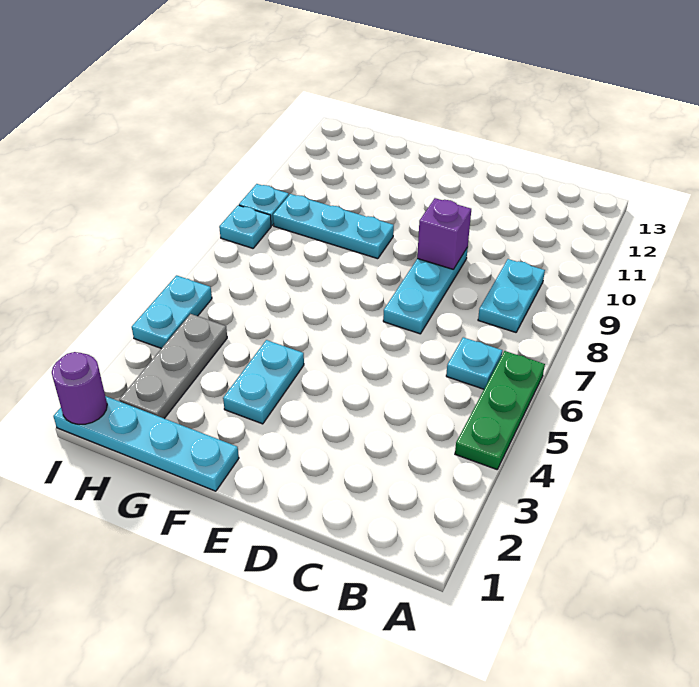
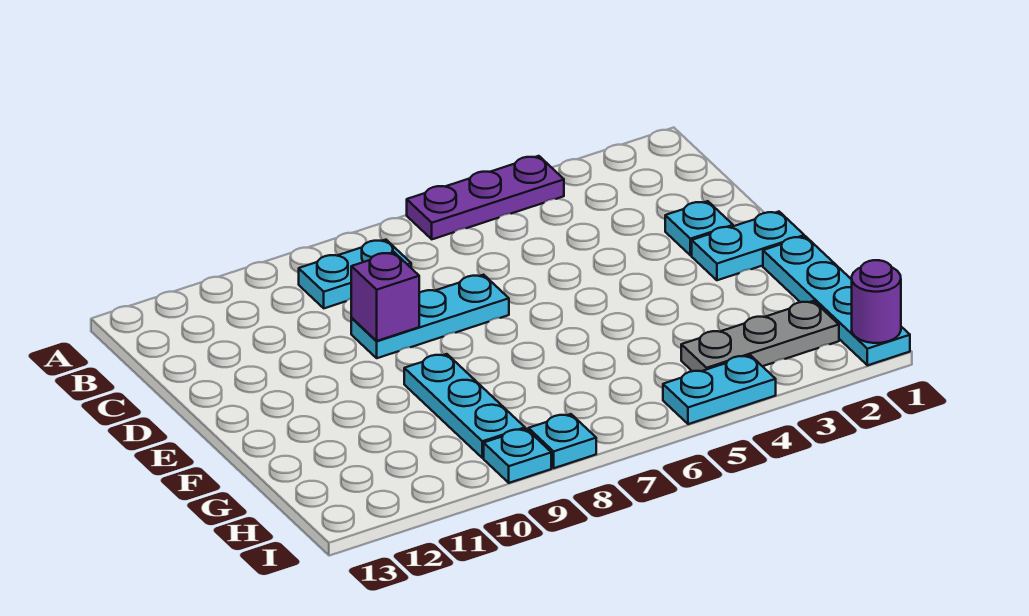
green plate A4:A6 level 1 -> purple plate A4:A6 level 1
cyan plate B6 level 1 -> cyan plate D2 level 1
cyan plate F3:F4 level 1 -> cyan plate E1:E2 level 1

